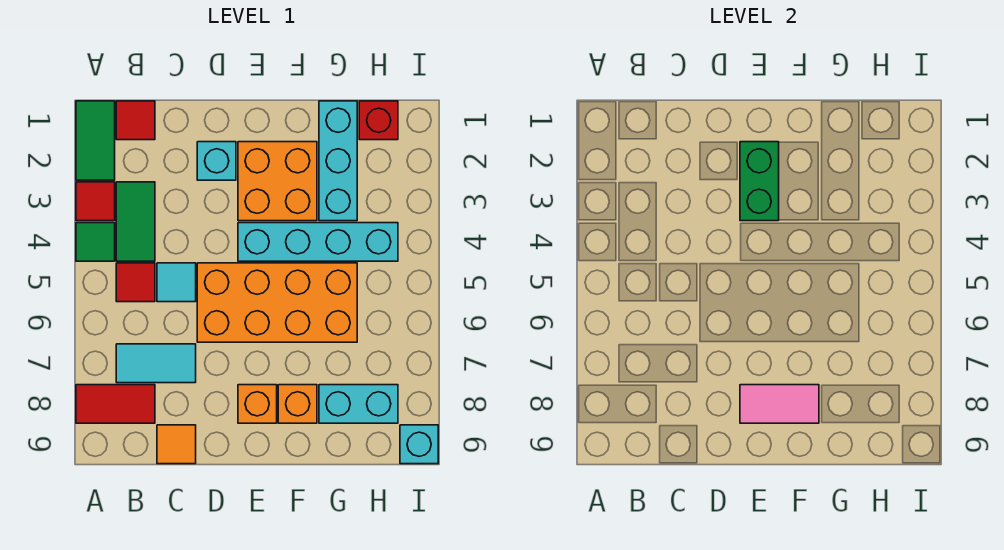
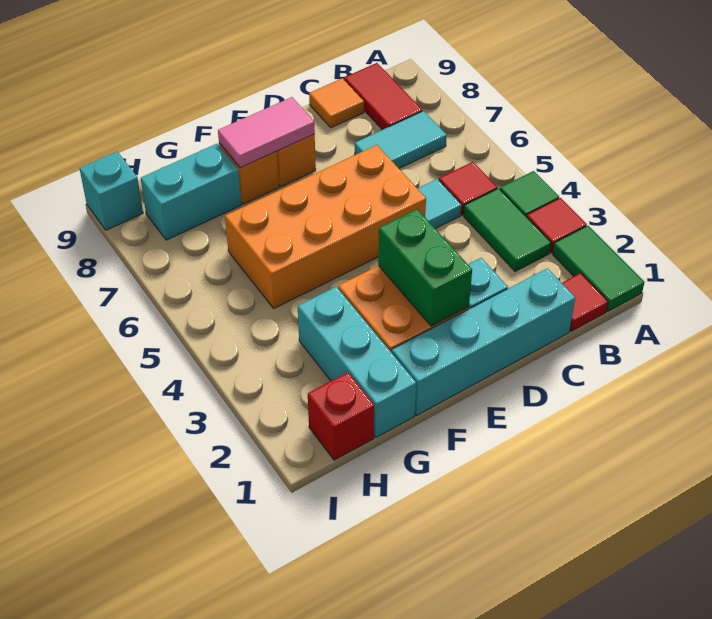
red tile A8:B8 level 1 -> red tile B8:B9 level 1
cyan brick E4:H4 level 1 -> cyan brick C1:F1 level 1

